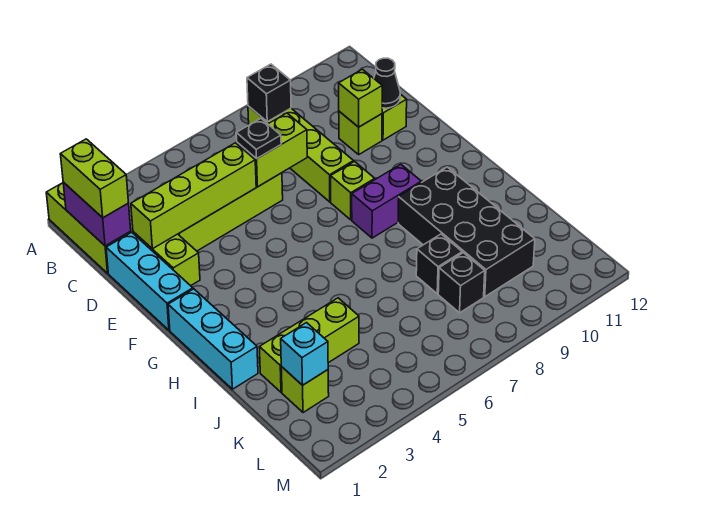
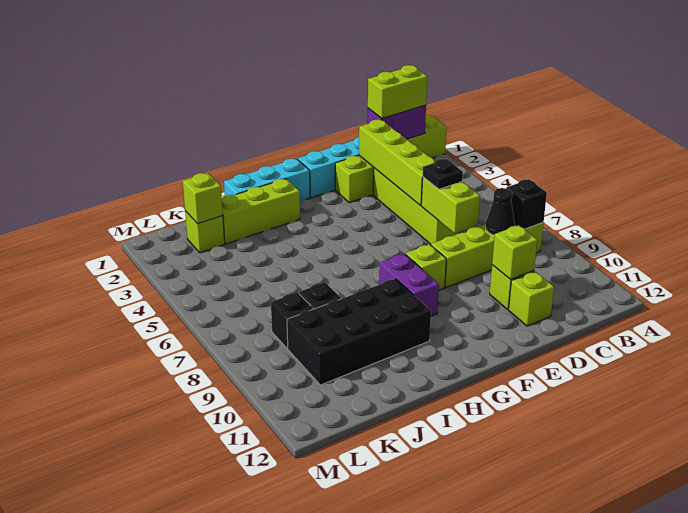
black cone D11 level 2 -> black cone C8 level 2
lime brick J2:J4 level 1 -> lime brick H2:J2 level 1
cyan brick K2 level 2 -> lime brick K2 level 2

